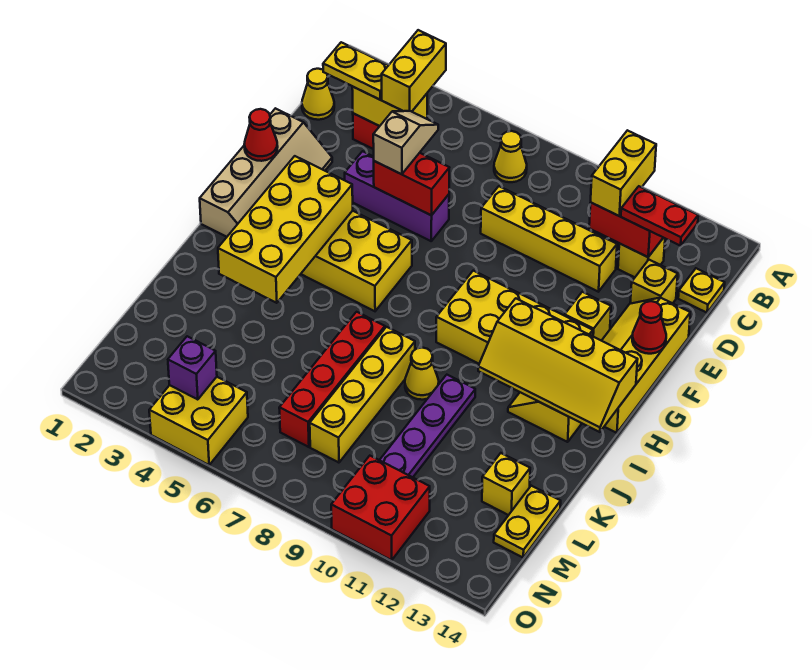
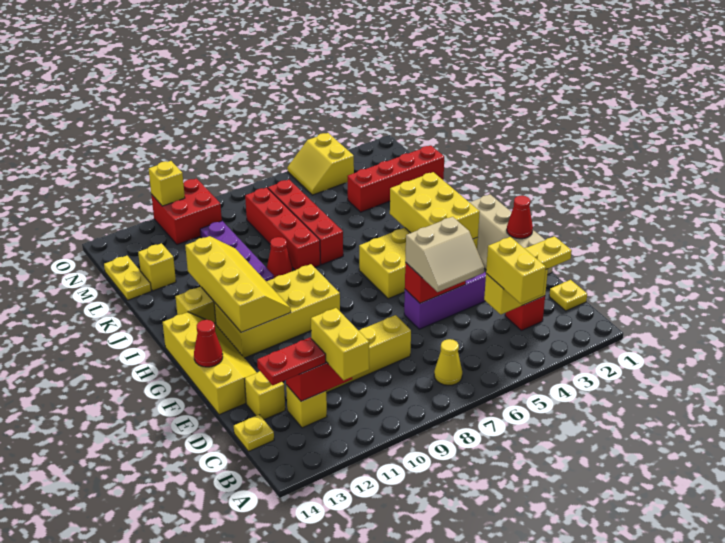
yellow cone C1 level 1 -> yellow plate C1 level 1
tan slope D5:E5 level 3 top E -> tan slope D5:E6 level 3 top E
yellow brick F12 level 1 -> yellow brick O11 level 2
yellow brick G3:J4 level 2 -> yellow brick G3:I4 level 2
yellow slope H11:I14 level 2 top H -> yellow slope G11:J12 level 2 top 12
yellow brick J8:M8 level 1 -> red brick J8:M8 level 1
yellow cone J9 level 1 -> red cone J9 level 1
none -> red brick L1:L4 level 1
yellow brick N4:O5 level 1 -> yellow slope N4:O5 level 1 top 4
purple brick N4 level 2 -> none

